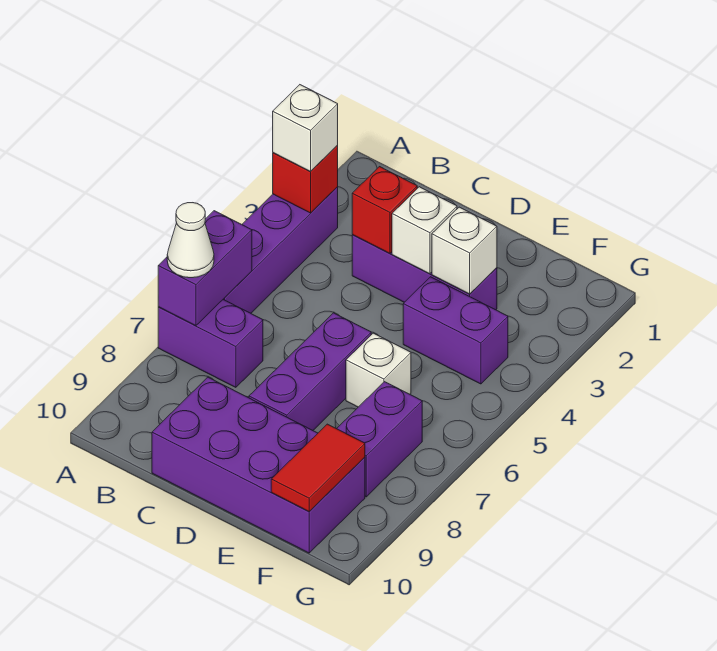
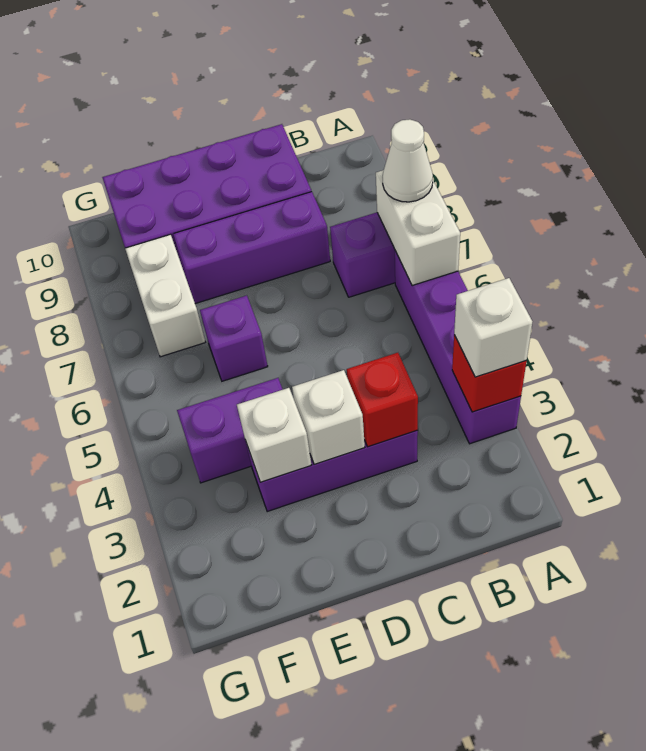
purple brick A6:A7 level 2 -> white brick A6:A7 level 2
purple brick D6:D8 level 1 -> purple brick C8:E8 level 1
white brick E6 level 1 -> purple brick E6 level 1
purple brick F7:F8 level 1 -> white brick F7:F8 level 1
red tile F9:F10 level 2 -> none

